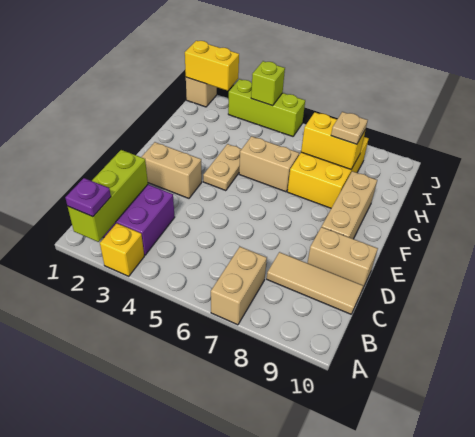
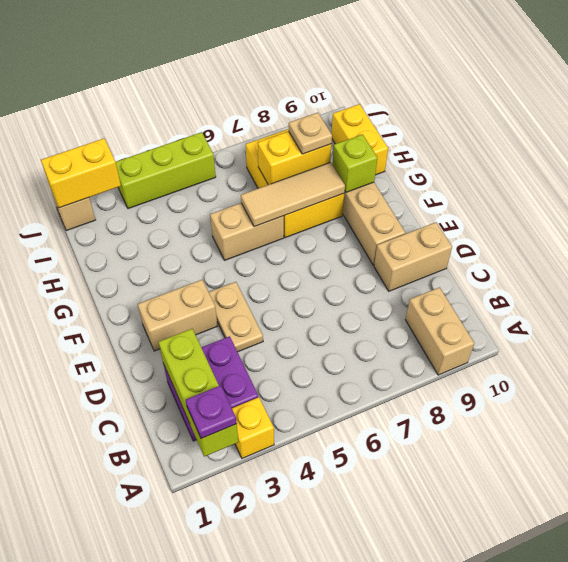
tan brick A7:B7 level 1 -> tan brick A9:B9 level 1
tan tile C8:C10 level 1 -> tan tile G6:G8 level 2
tan plate F4:G4 level 1 -> tan plate D4:E4 level 1
none -> yellow brick H10:I10 level 1
lime brick J4 level 2 -> lime brick G9 level 2

